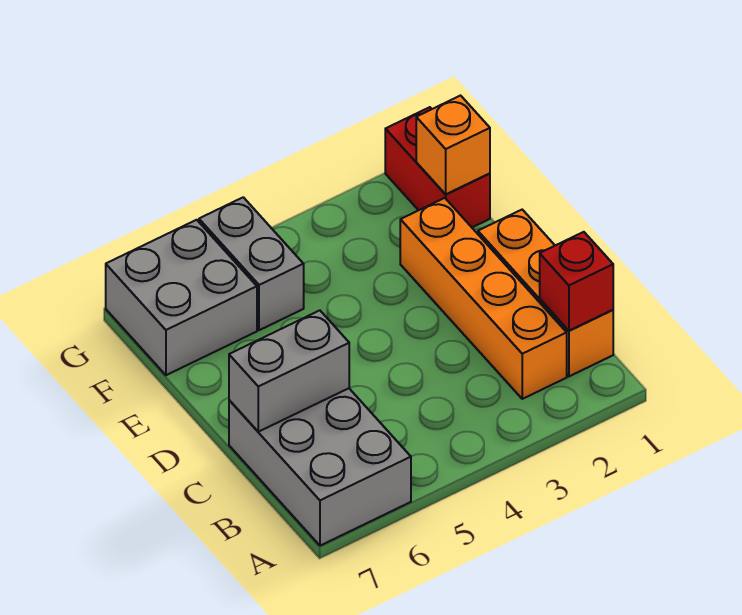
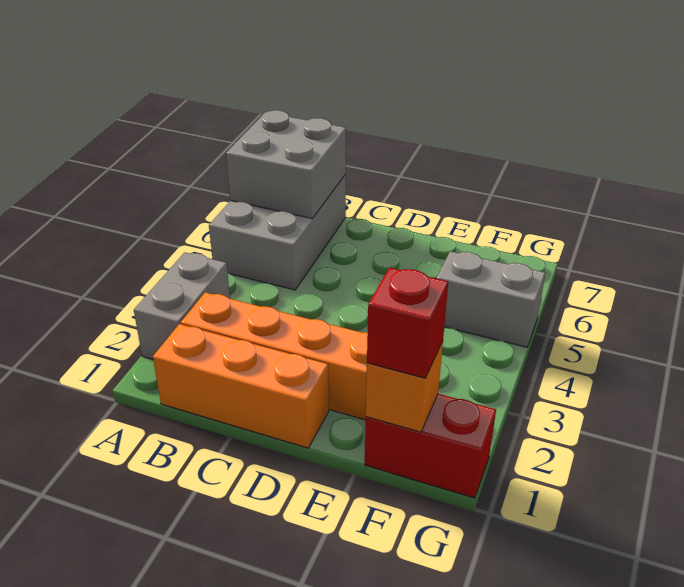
grey brick A6:C7 level 1 -> grey brick A5:B7 level 1
red brick B1 level 2 -> red brick F1 level 3
grey brick C6:C7 level 2 -> grey brick A2:A3 level 1
grey brick F6:G7 level 1 -> grey brick A6:B7 level 2

